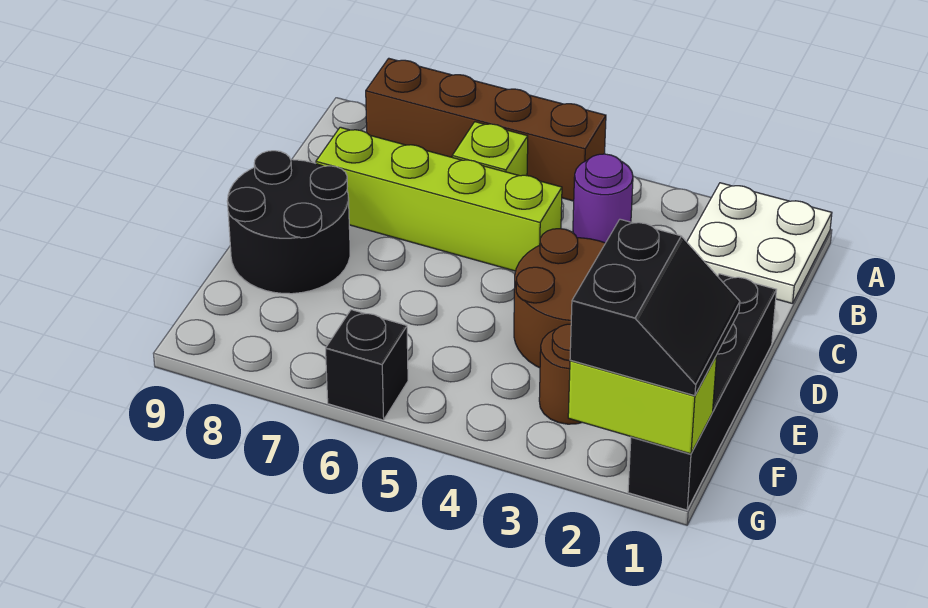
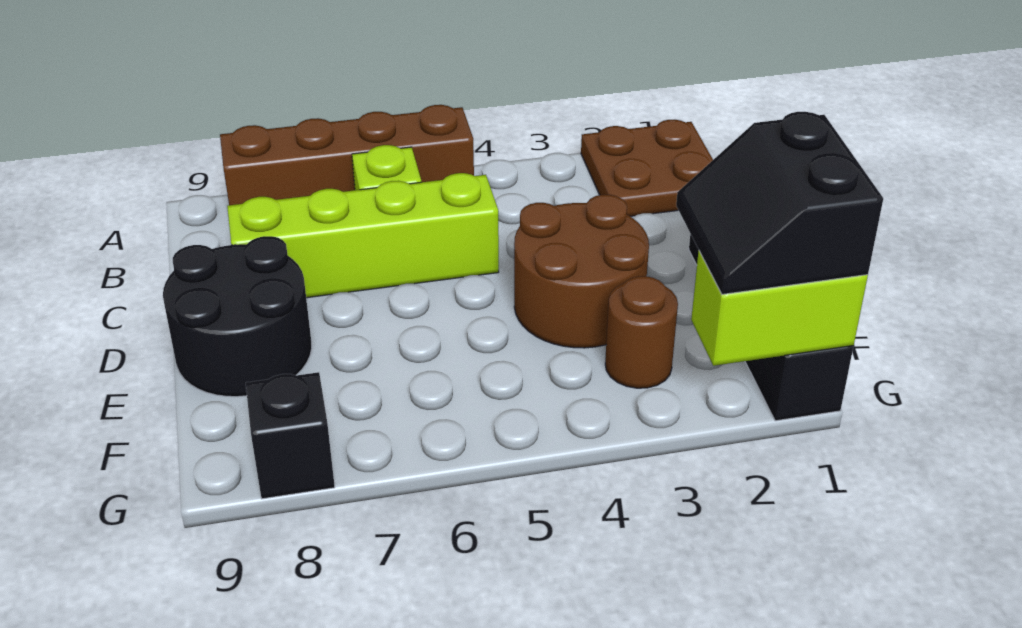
white plate A1:B2 level 1 -> brown plate A1:B2 level 1
purple round brick B4 level 1 -> none
black slope F1:G2 level 3 top 2 -> black slope F1:G2 level 3 top 1
black brick G6 level 1 -> black brick G8 level 1

